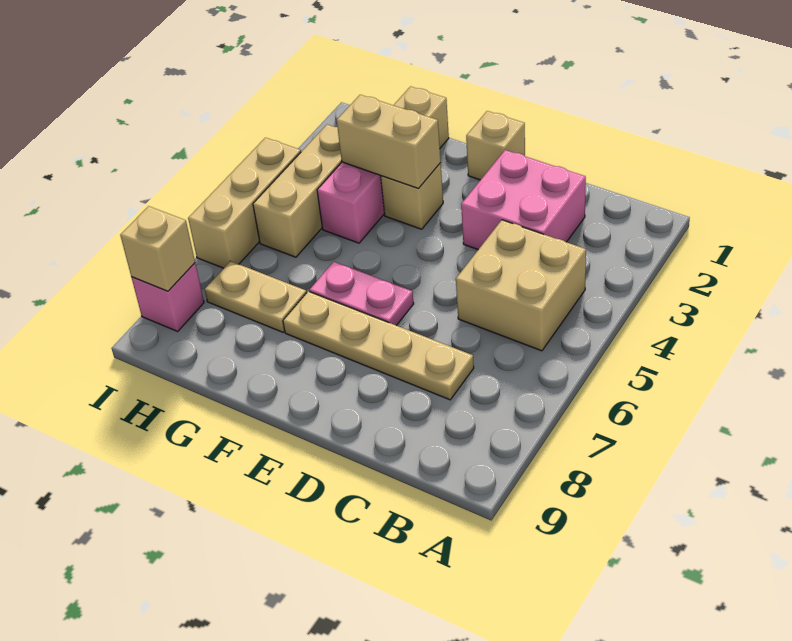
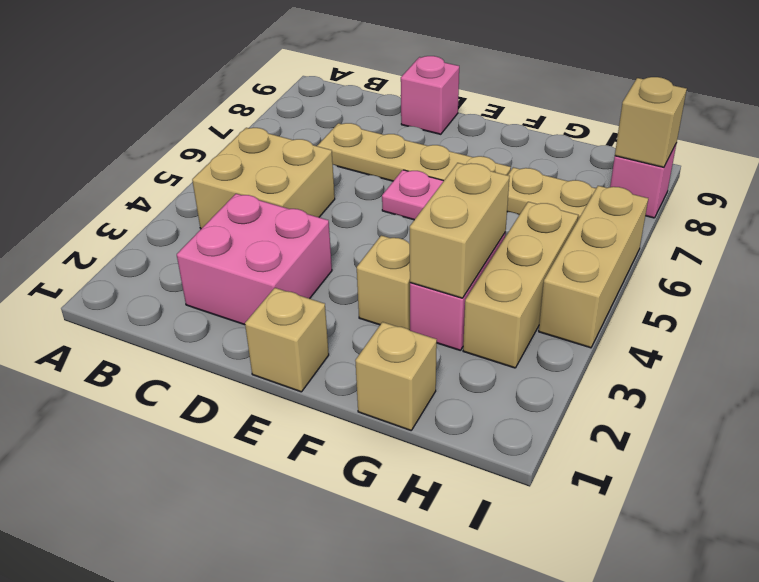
none -> pink brick D9 level 1
tan brick F3:G3 level 2 -> tan brick G3:G4 level 2

